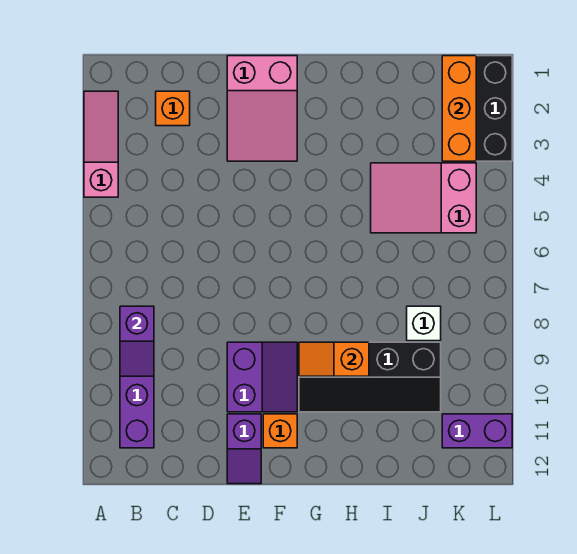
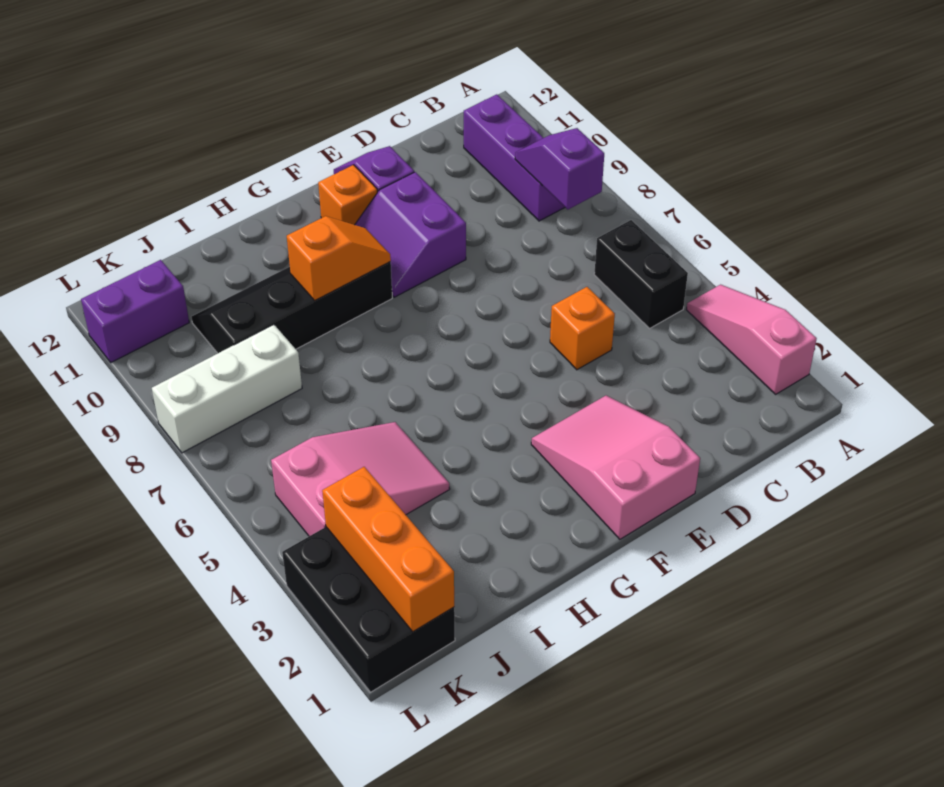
pink slope A2:A4 level 1 top 4 -> pink slope A2:A4 level 1 top 2
none -> black brick B5:B6 level 1
orange brick C2 level 1 -> orange brick D5 level 1
white brick J8 level 1 -> white brick J8:L8 level 1

